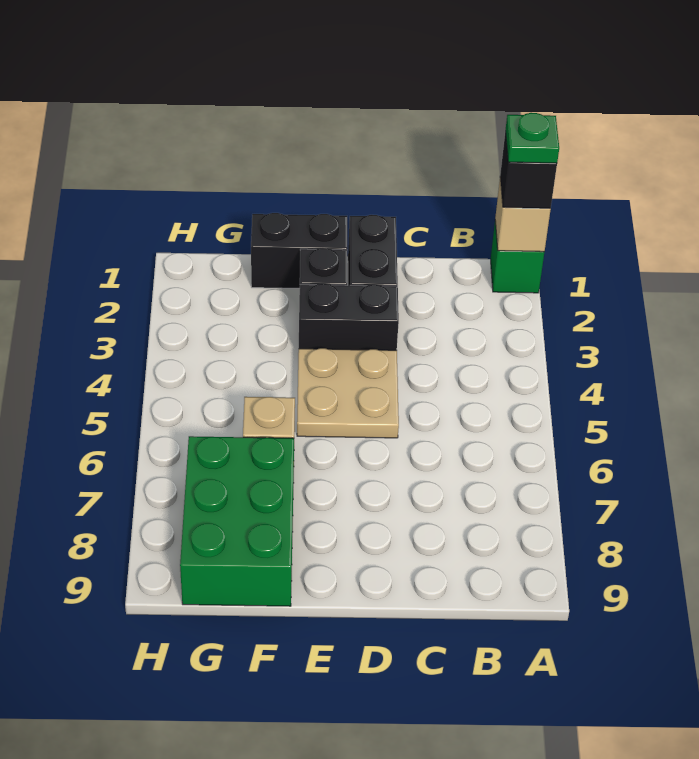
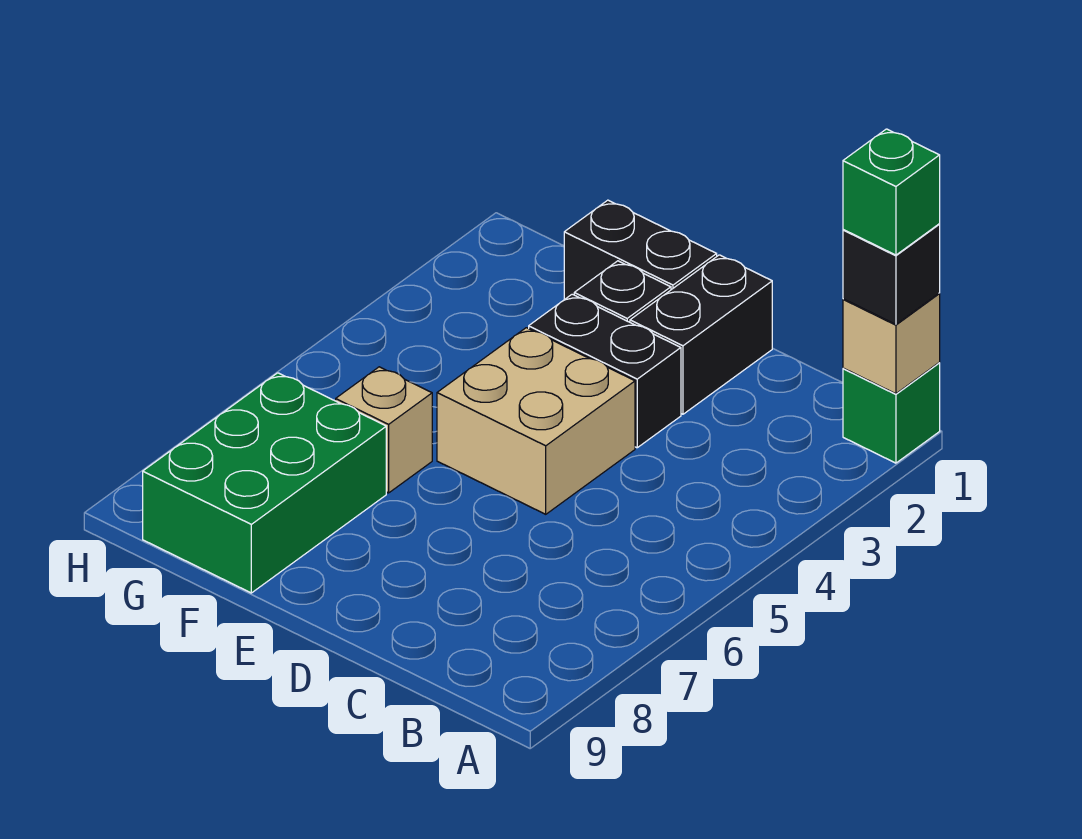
green plate A1 level 4 -> green brick A1 level 4
tan plate D4:E5 level 1 -> tan brick D4:E5 level 1

